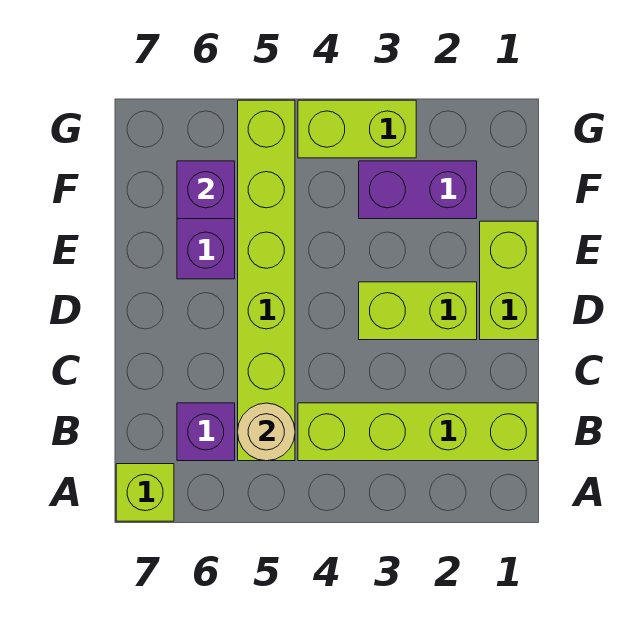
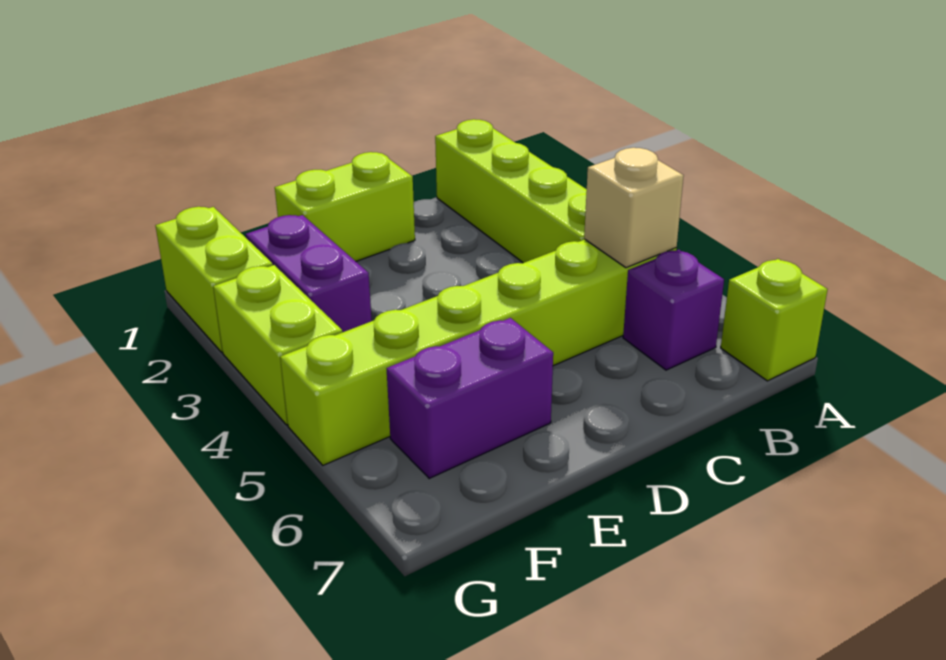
tan round brick B5 level 2 -> tan brick B5 level 2
lime brick D2:D3 level 1 -> lime brick G1:G2 level 1
purple brick F6 level 2 -> none

